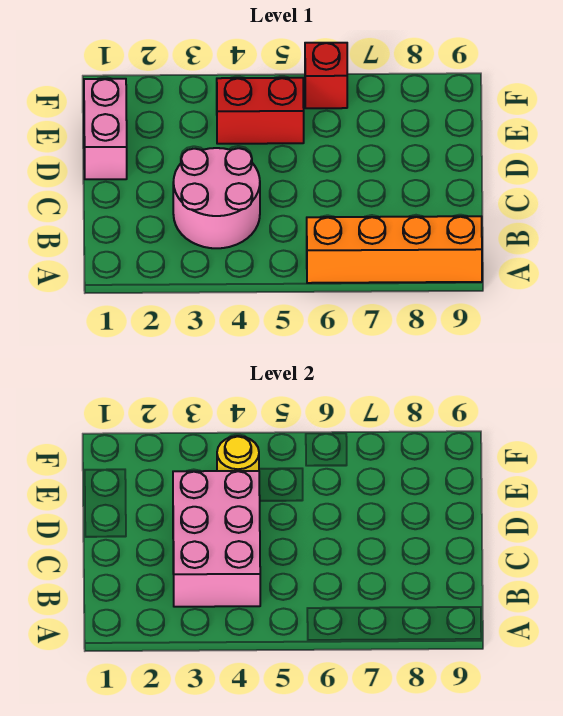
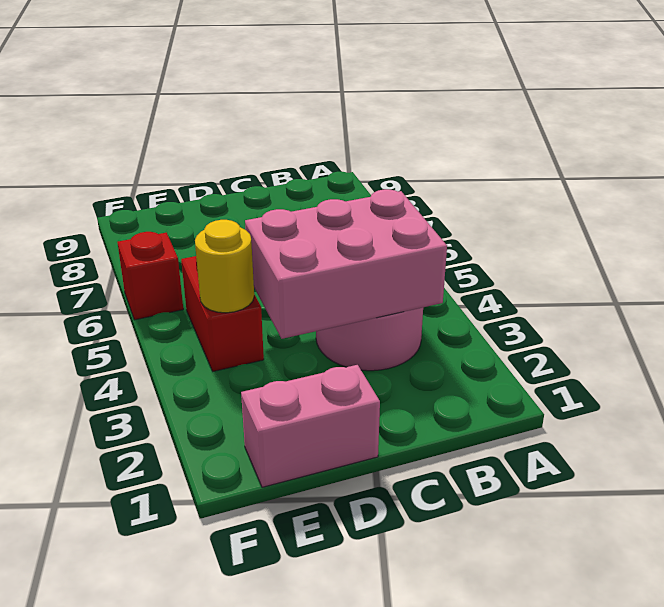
orange brick A6:A9 level 1 -> none

